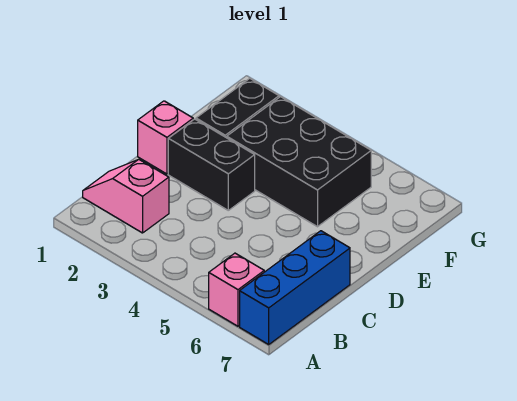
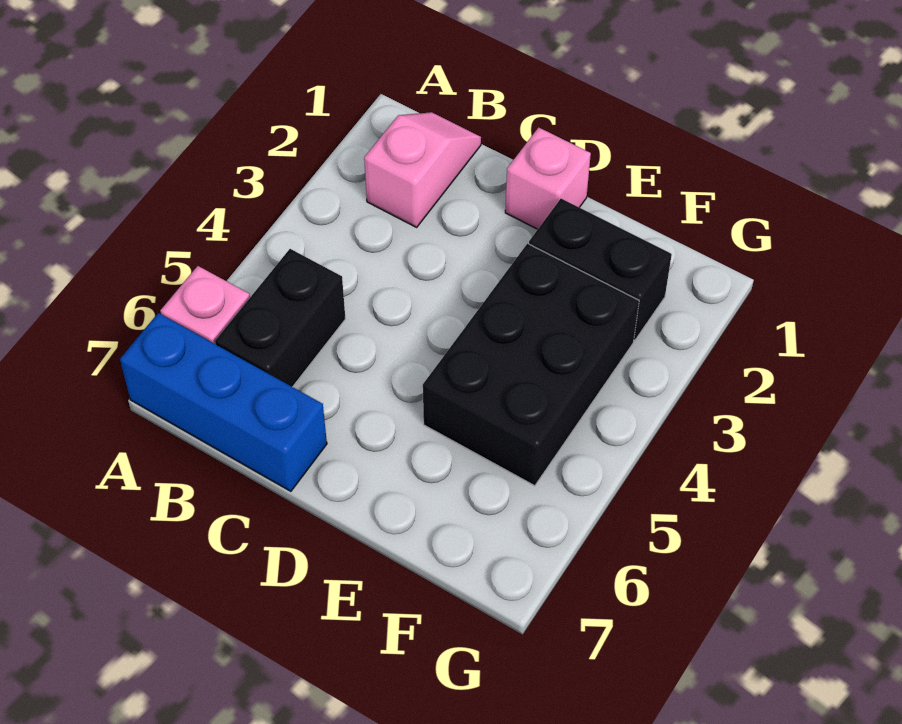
black brick D2:D3 level 1 -> black brick B5:B6 level 1

